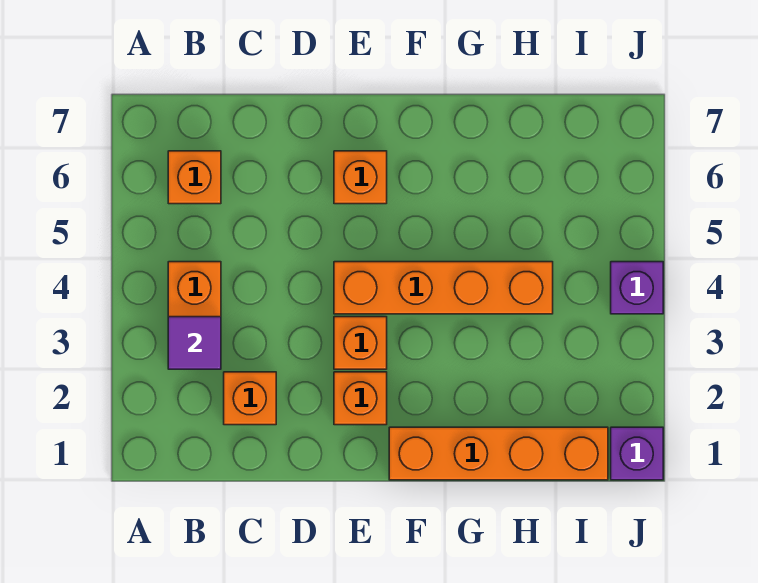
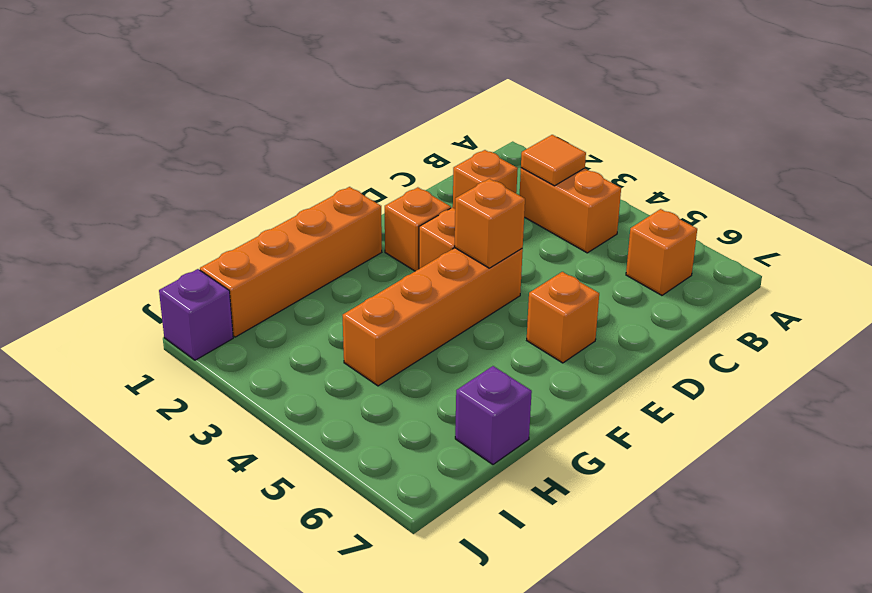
purple tile B3 level 2 -> orange tile B3 level 2
none -> orange brick E4 level 2
purple brick J4 level 1 -> purple brick H7 level 1

